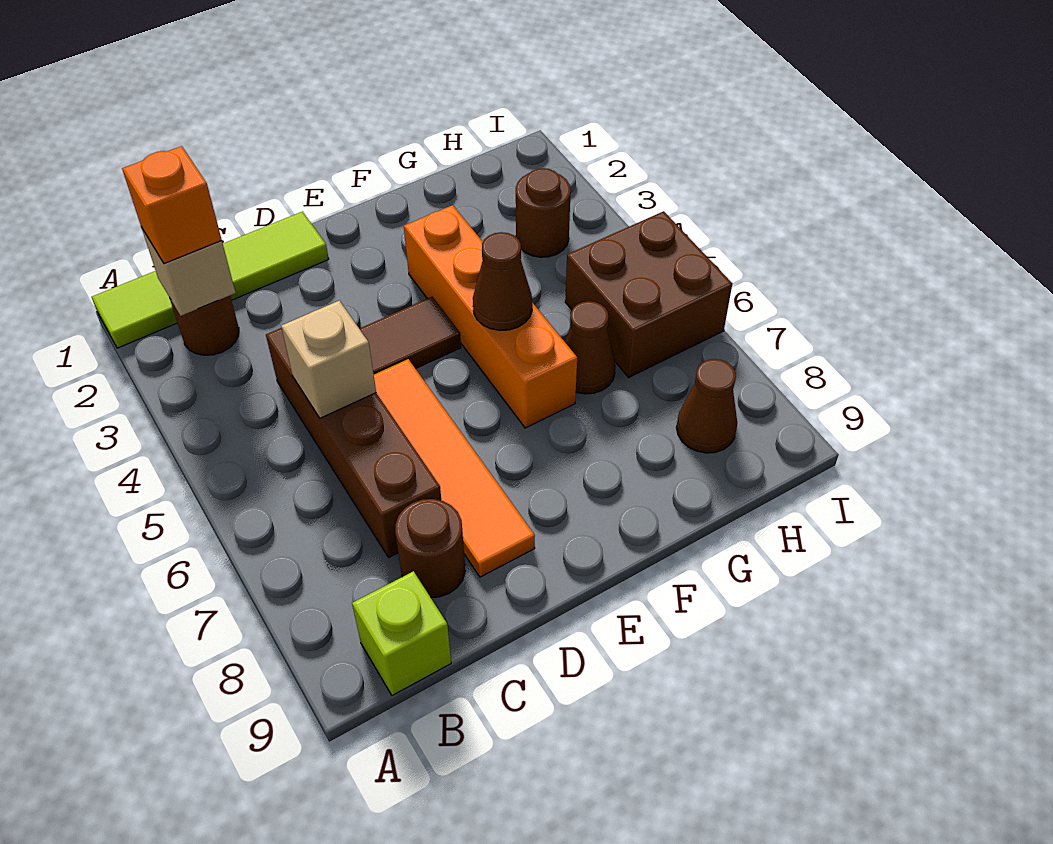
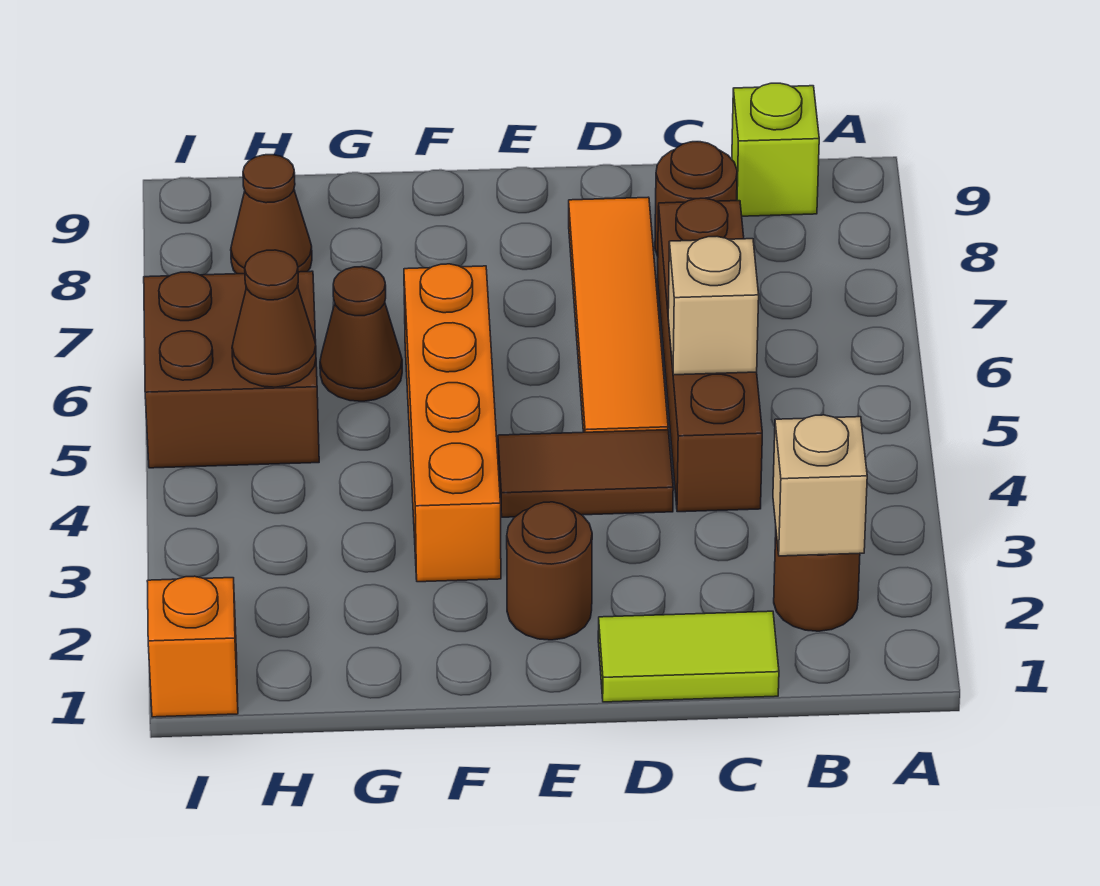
lime tile A1:D1 level 1 -> lime tile C1:D1 level 1
orange brick B2 level 3 -> orange brick I1 level 1
brown cone F5 level 2 -> brown cone H5 level 2
brown round brick H3 level 1 -> brown round brick E2 level 1

